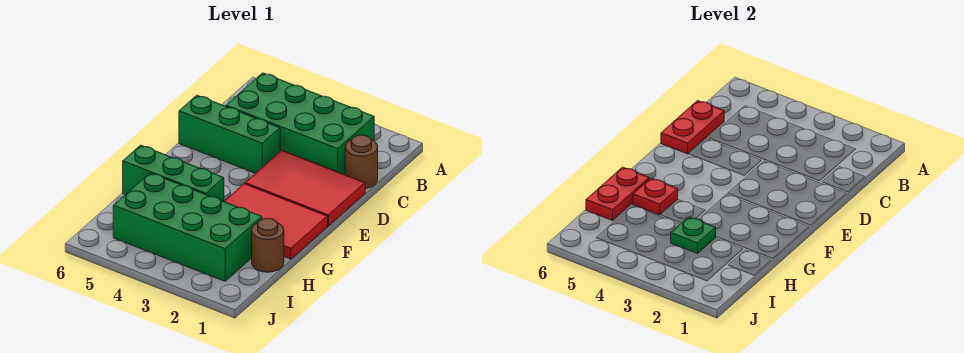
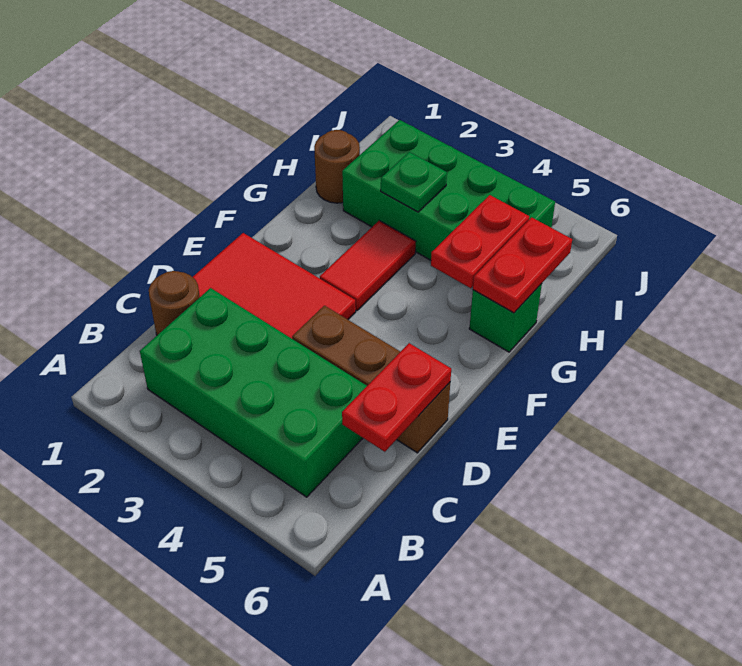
green brick D4:D6 level 1 -> brown brick D4:D6 level 1
red tile F1:G3 level 1 -> red tile F3:G3 level 1
green brick G4:G6 level 1 -> green brick G6 level 1
red plate G5 level 2 -> red plate G5:H5 level 2

